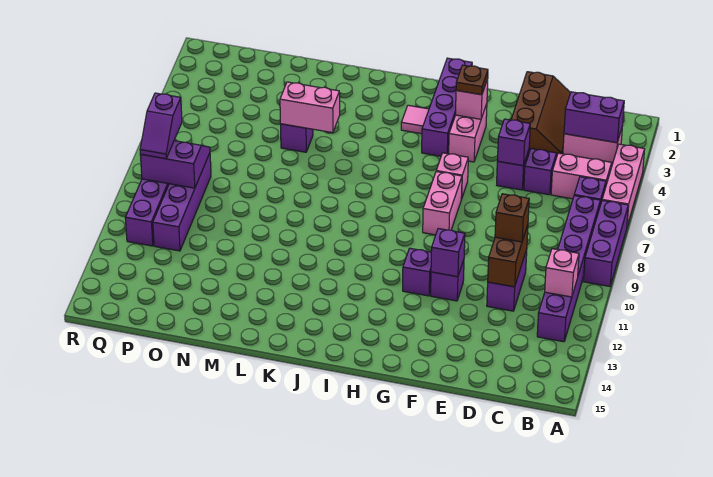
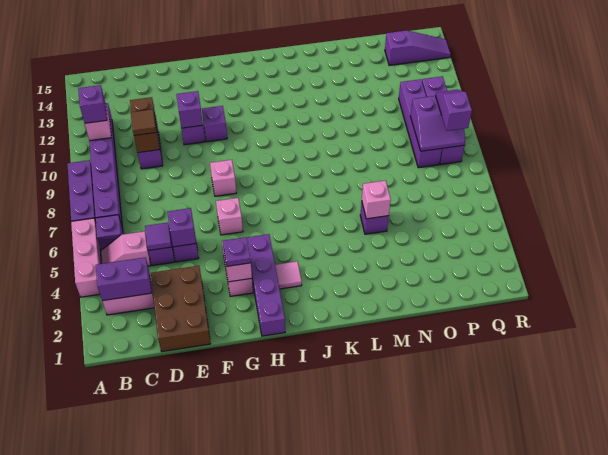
pink brick B5:C5 level 1 -> pink slope B5:C5 level 1 top C
none -> purple brick B11 level 3
brown slope D1:E3 level 1 top E -> brown brick D1:E3 level 1
none -> purple tile D5 level 2
brown brick D10 level 3 -> brown tile D10 level 3
brown plate G3 level 3 -> purple plate G3 level 3
pink brick G7:G8 level 1 -> pink brick G8 level 1
pink brick L5:M5 level 2 -> pink brick M5 level 2
none -> purple slope P14:R14 level 1 top P

